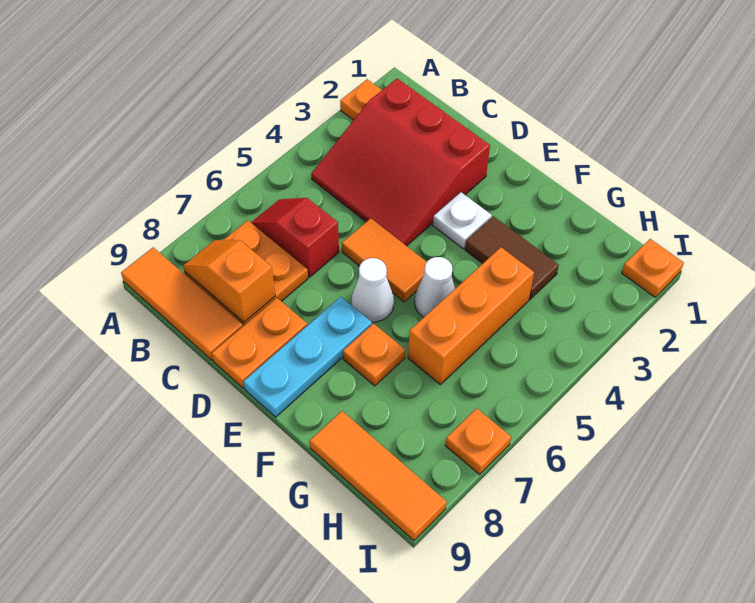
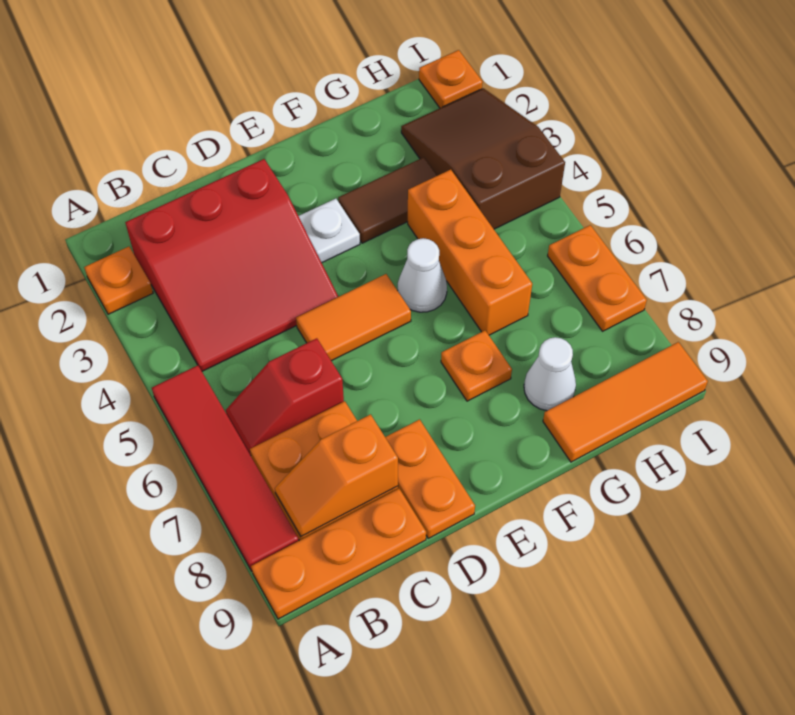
none -> red tile A5:A8 level 1
orange tile A9:C9 level 1 -> orange plate A9:C9 level 1
white cone E6 level 1 -> white cone G8 level 1
cyan plate E7:E9 level 1 -> none
none -> brown slope H2:I4 level 1 top 4
orange plate I7 level 1 -> orange plate I6:I7 level 1

